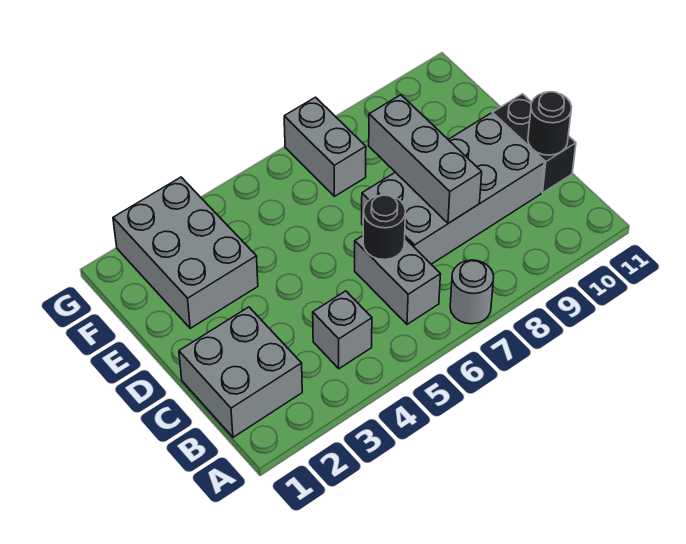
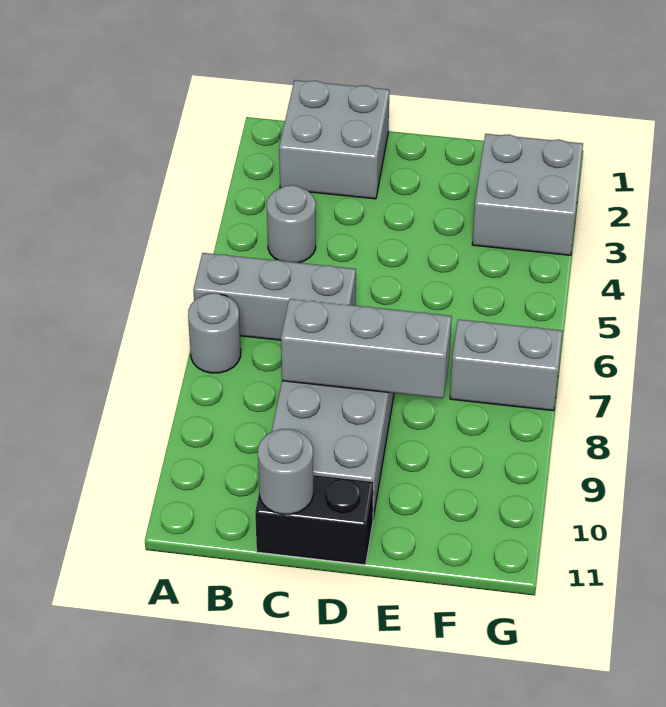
grey brick B4 level 1 -> grey round brick B4 level 1
grey brick B6:C6 level 1 -> grey brick A6:C6 level 1
black round brick C6 level 2 -> none
black round brick C11 level 2 -> grey round brick C11 level 2
grey brick E2:G3 level 1 -> grey brick F2:G3 level 1

